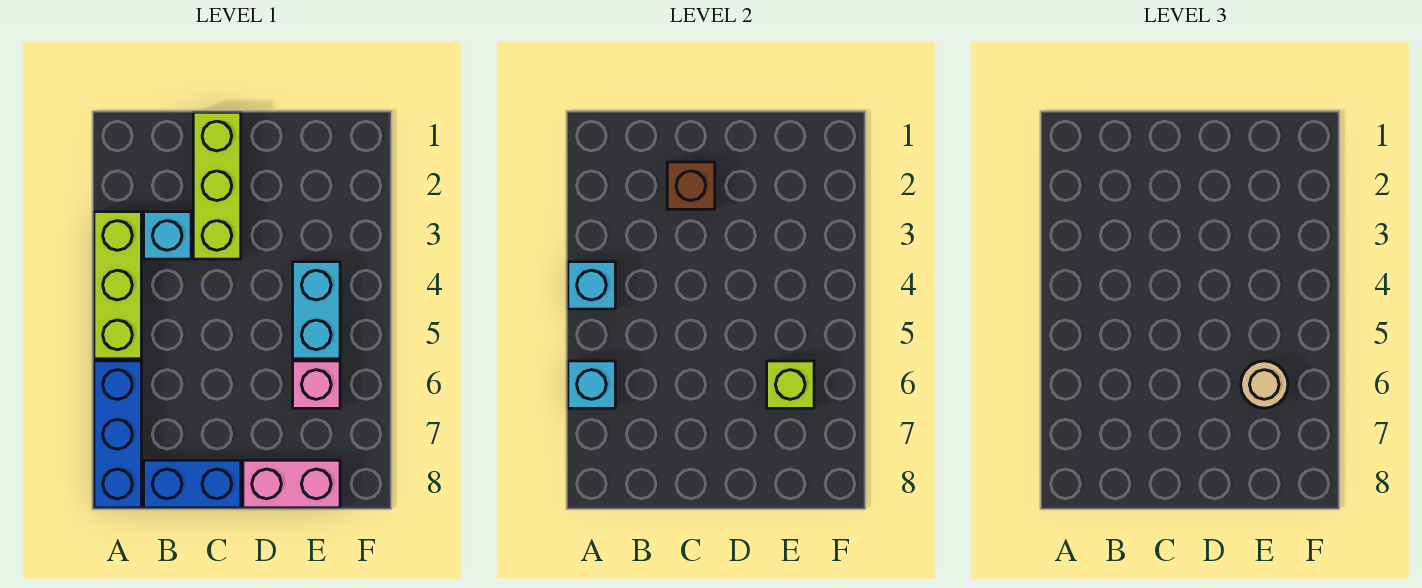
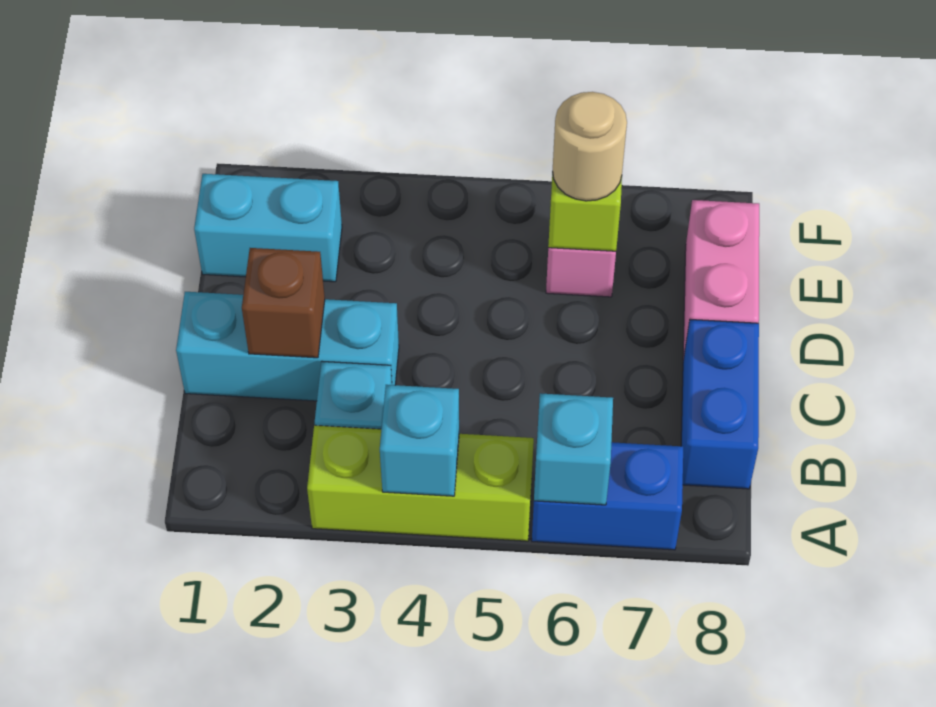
blue brick A6:A8 level 1 -> blue brick A6:A7 level 1
lime brick C1:C3 level 1 -> cyan brick C1:C3 level 1
cyan brick E4:E5 level 1 -> cyan brick E1:E2 level 1

